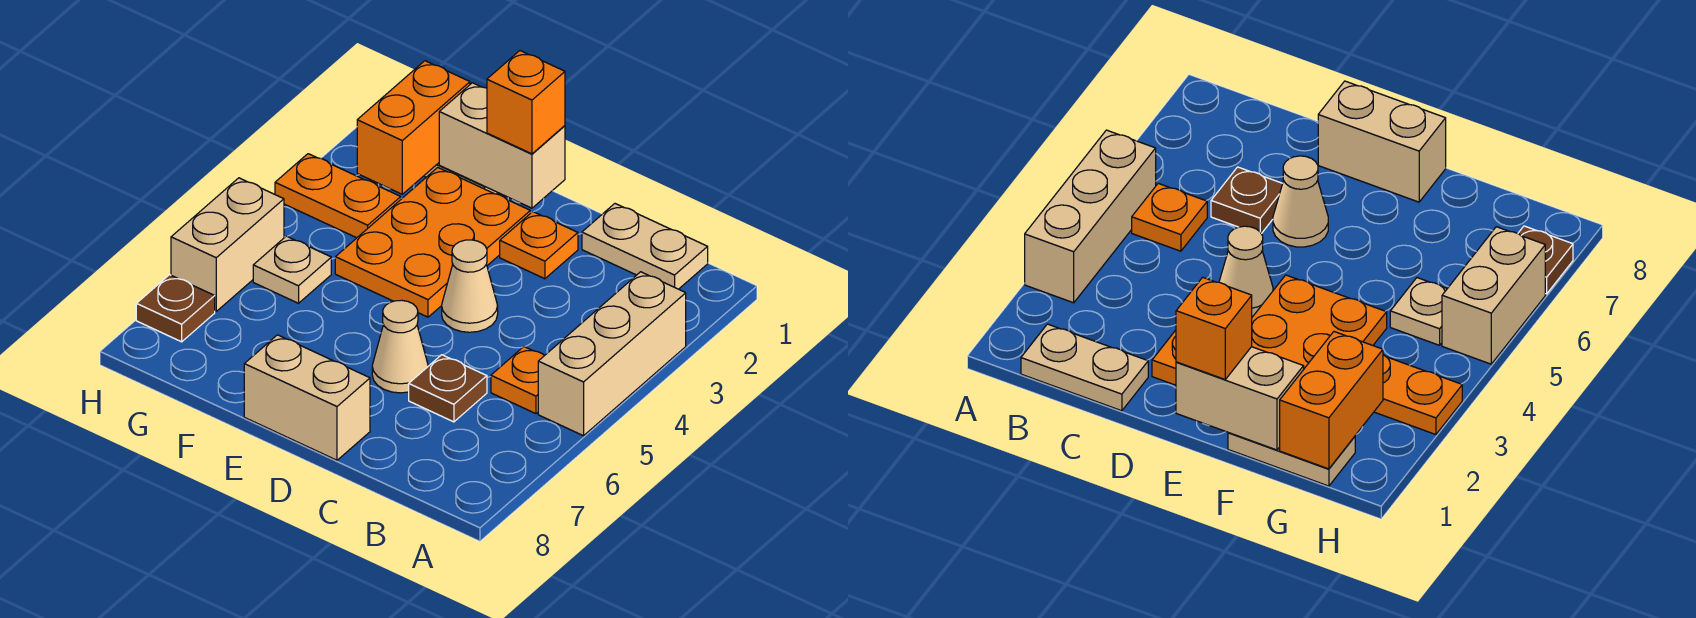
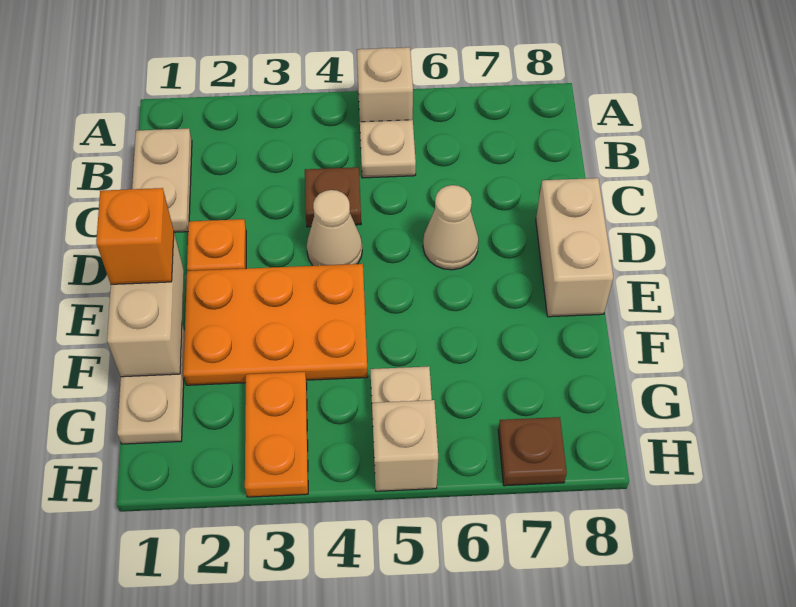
tan brick A3:A5 level 1 -> tan brick A5 level 1
orange plate B5 level 1 -> tan plate B5 level 1
brown plate C6 level 1 -> brown plate C4 level 1
orange brick G1:G2 level 2 -> none
tan brick H5:H6 level 1 -> tan brick H5 level 1

